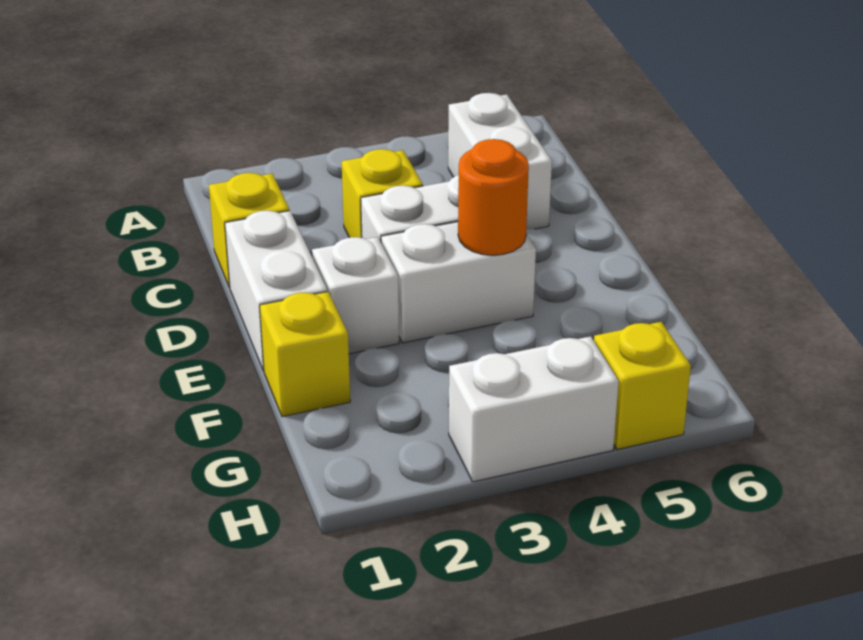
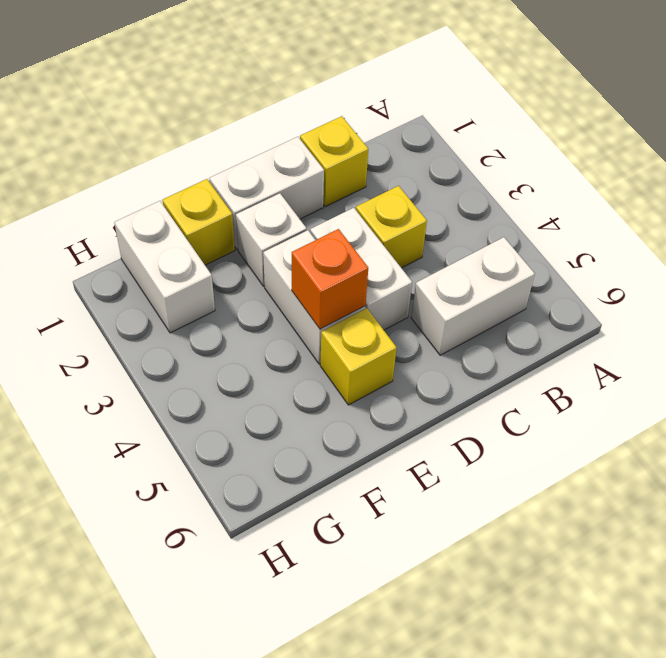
orange round brick E4 level 2 -> orange brick E4 level 2
white brick H3:H4 level 1 -> white brick G1:G2 level 1
yellow brick H5 level 1 -> yellow brick E5 level 1

